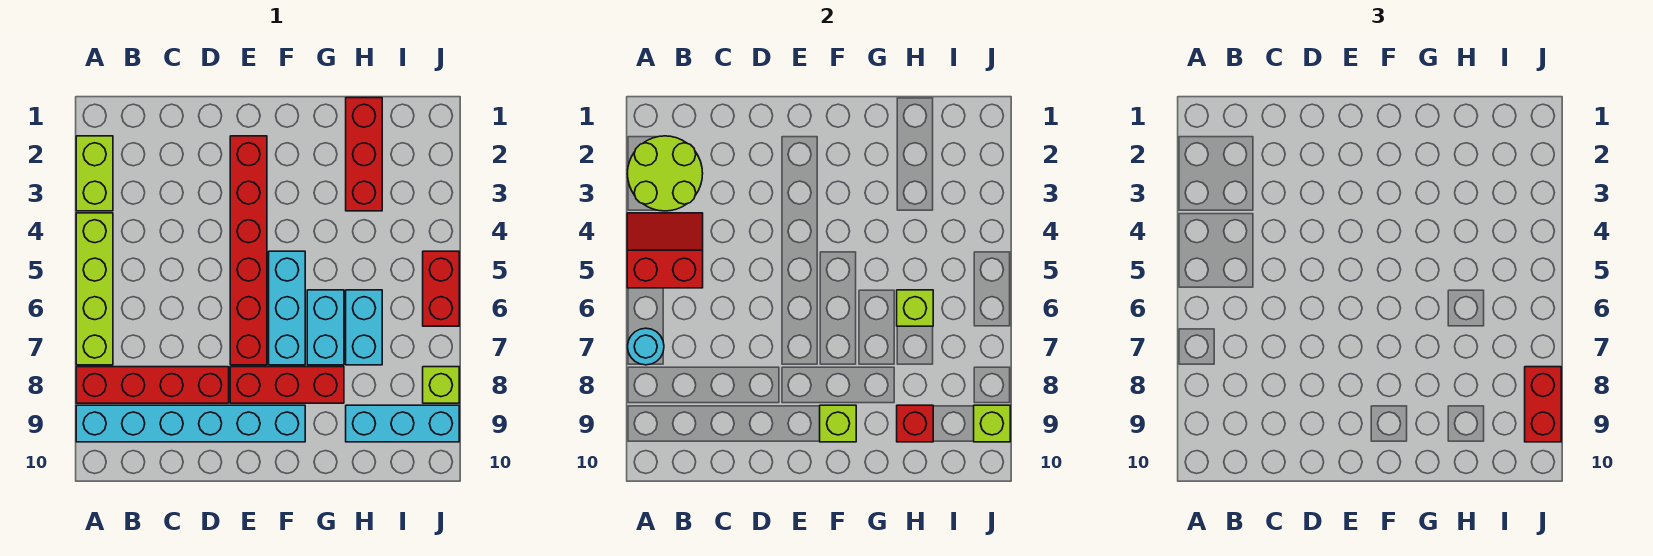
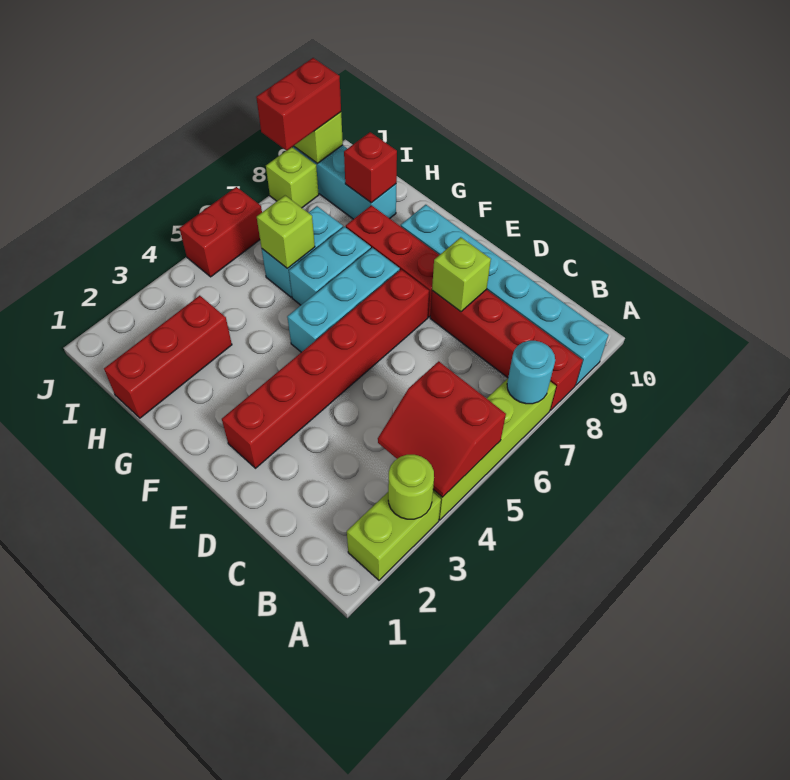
lime round brick A2:B3 level 2 -> lime round brick A3 level 2
lime brick F9 level 2 -> lime brick D8 level 2

